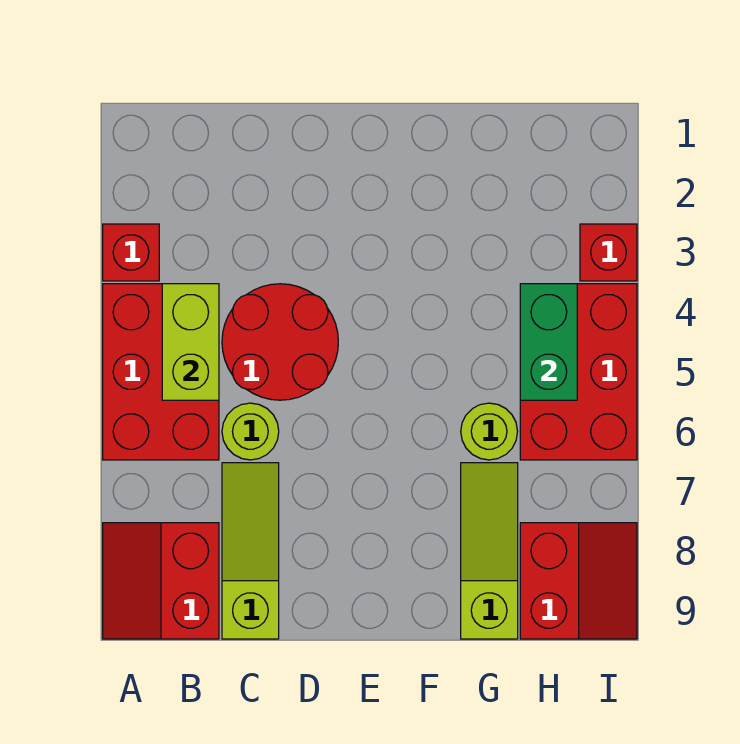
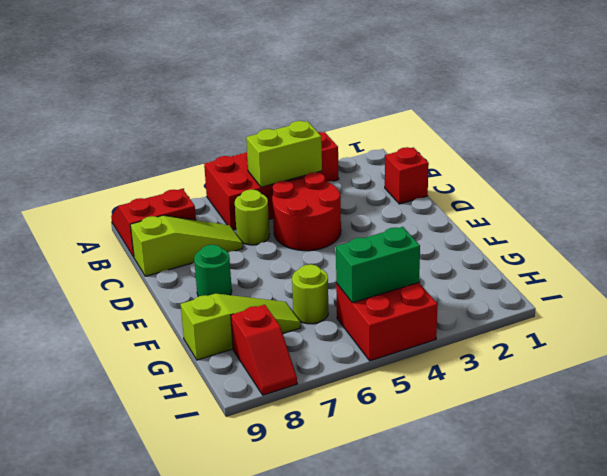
none -> green round brick E8 level 1
red brick H4:I6 level 1 -> red brick H4:I5 level 1
red slope H8:I9 level 1 top H -> red slope H8:I8 level 1 top H
red brick I3 level 1 -> red brick C1 level 1

